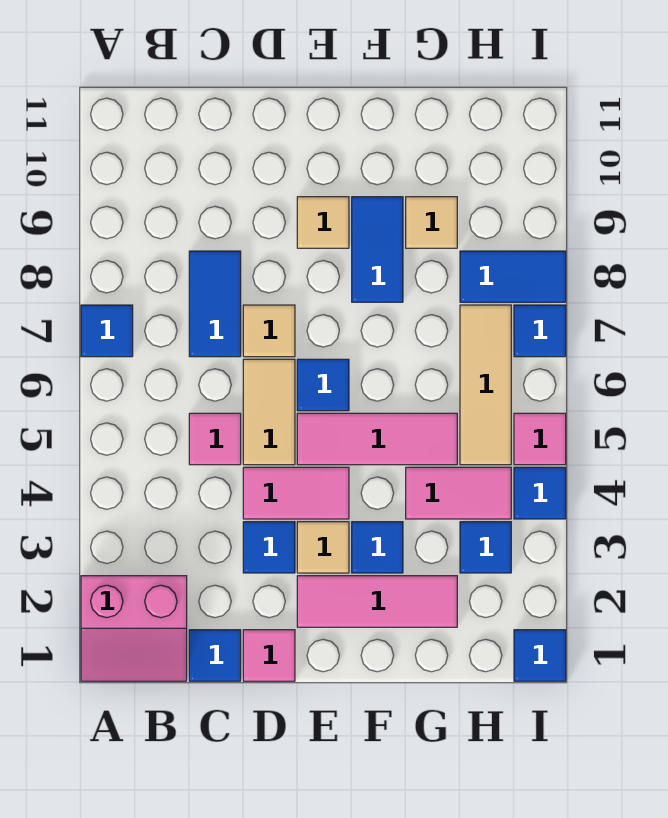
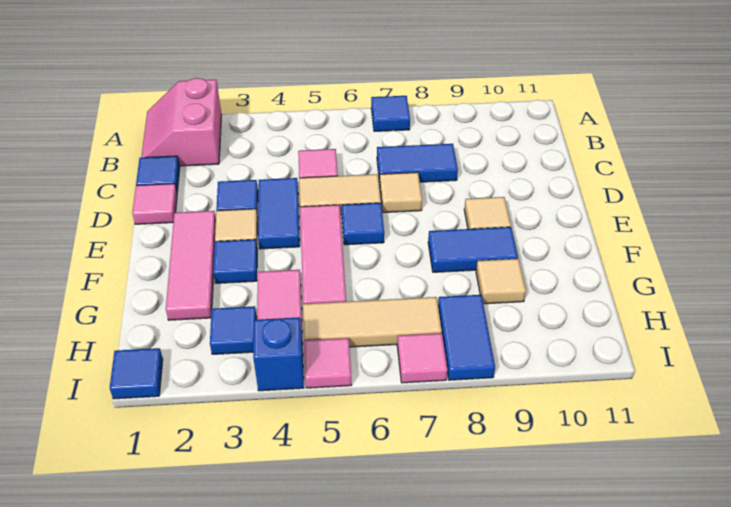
pink tile D4:E4 level 1 -> blue tile D4:E4 level 1
blue tile I4 level 1 -> blue brick I4 level 1
blue tile I7 level 1 -> pink tile I7 level 1

